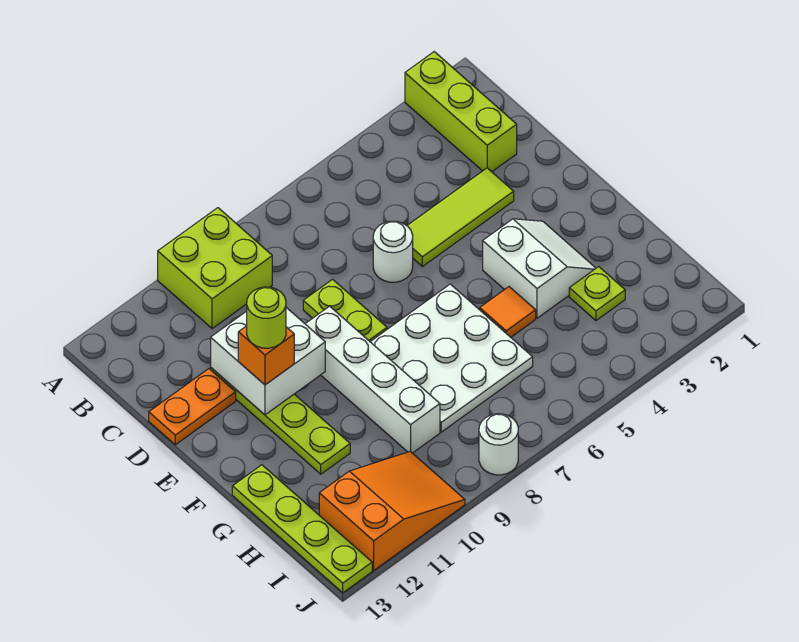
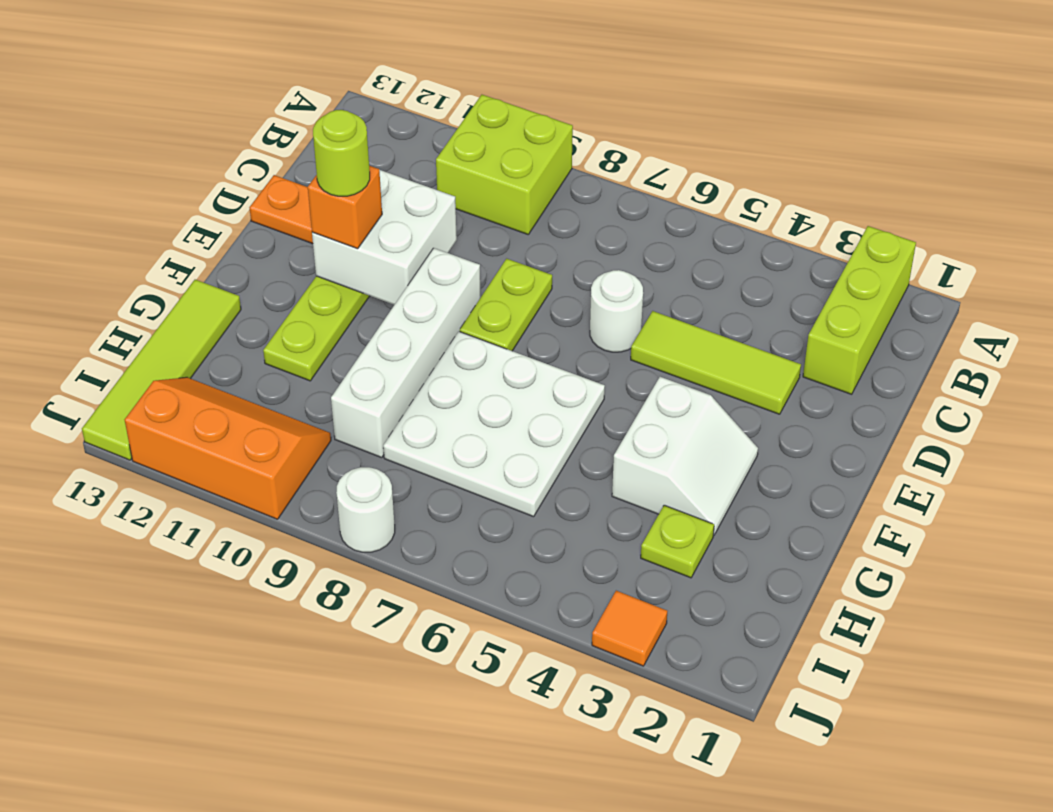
orange tile G5 level 1 -> orange tile J3 level 1
lime plate G13:J13 level 1 -> lime tile G13:J13 level 1
orange slope I10:J12 level 1 top 12 -> orange slope I10:J12 level 1 top J

